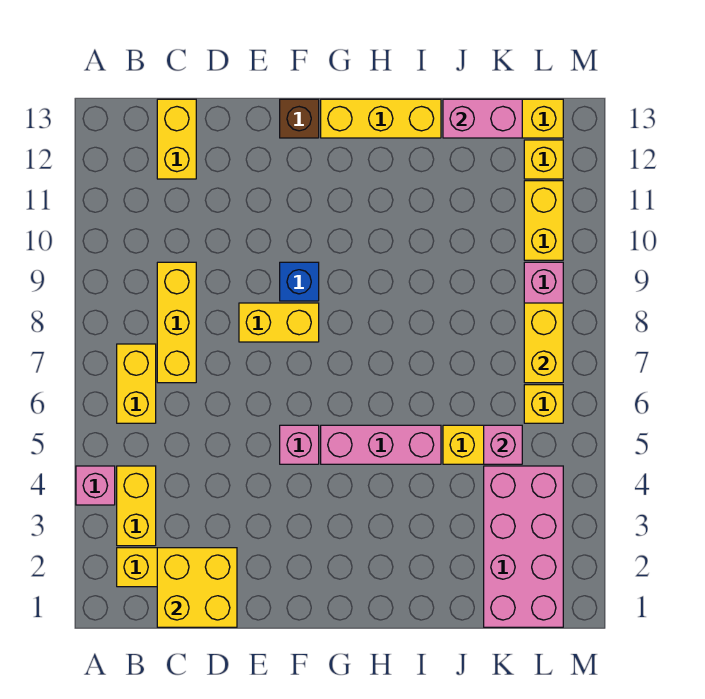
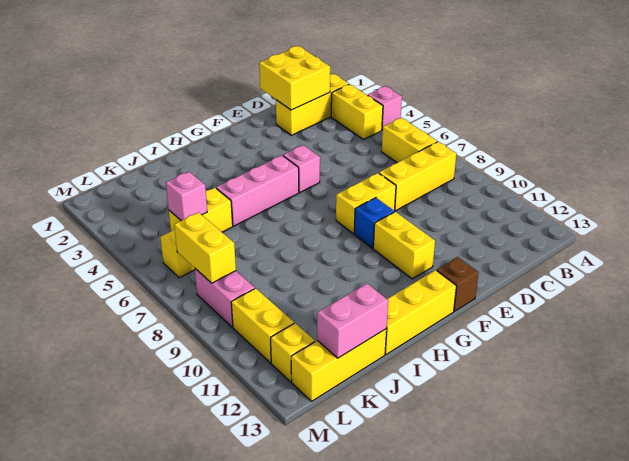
yellow brick C7:C9 level 1 -> yellow brick B8:D8 level 1
yellow brick C12:C13 level 1 -> yellow brick F10:F11 level 1
pink brick K1:L4 level 1 -> none

